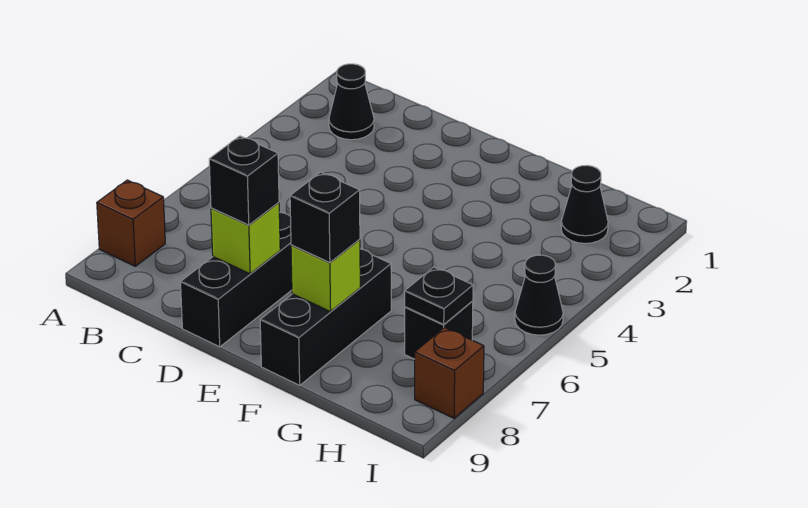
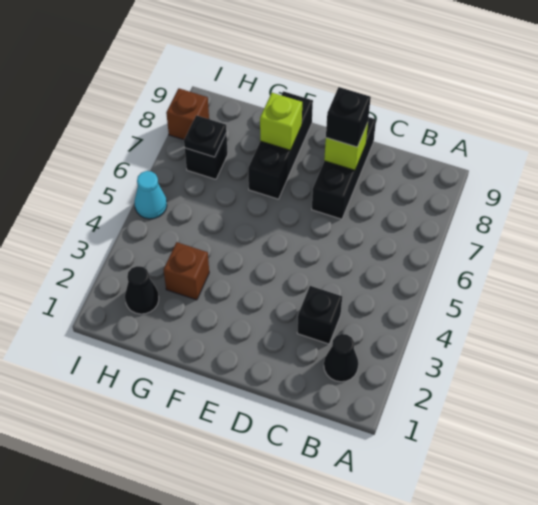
brown brick A8 level 1 -> brown brick G3 level 1
black brick F8 level 3 -> black brick C3 level 1
black cone I5 level 1 -> cyan cone I5 level 1

